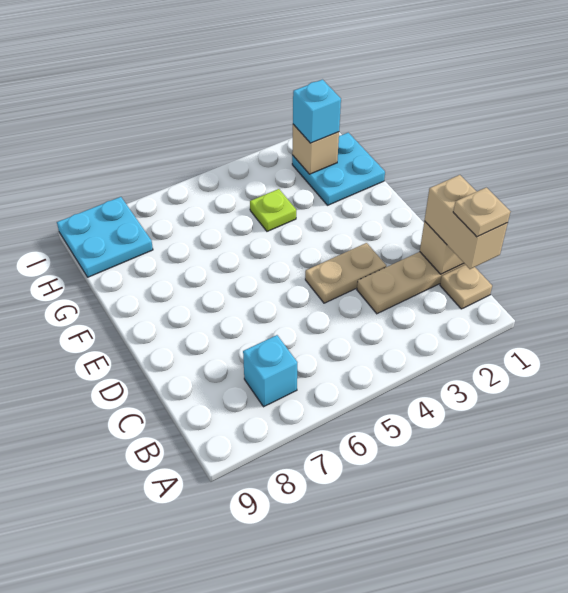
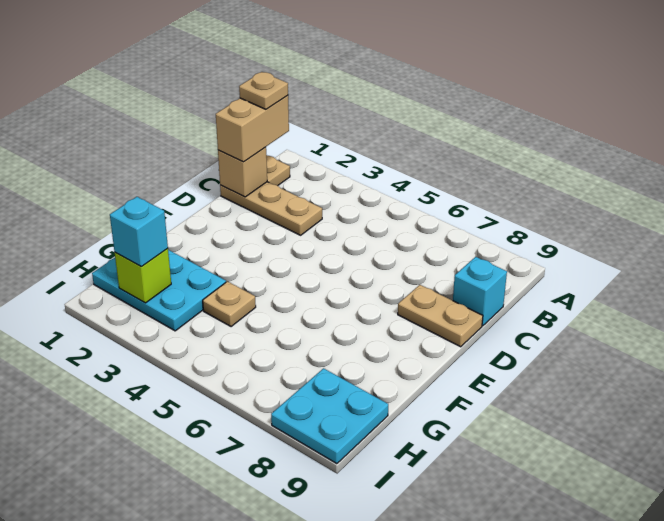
cyan brick B7 level 1 -> cyan brick C9 level 1
tan plate D3:D4 level 1 -> tan plate D8:D9 level 1
cyan plate G1:H2 level 1 -> cyan plate G1:H3 level 1
lime plate G4 level 1 -> tan plate G4 level 1
tan brick H2 level 2 -> lime brick H2 level 2

